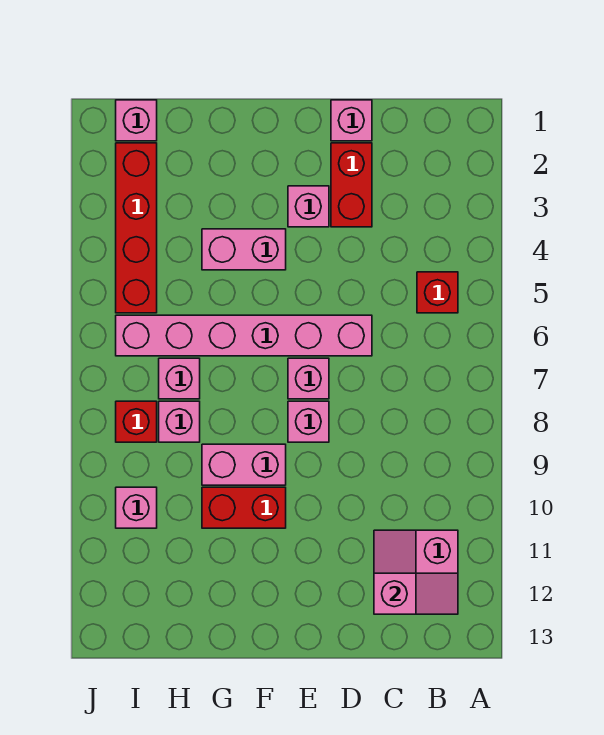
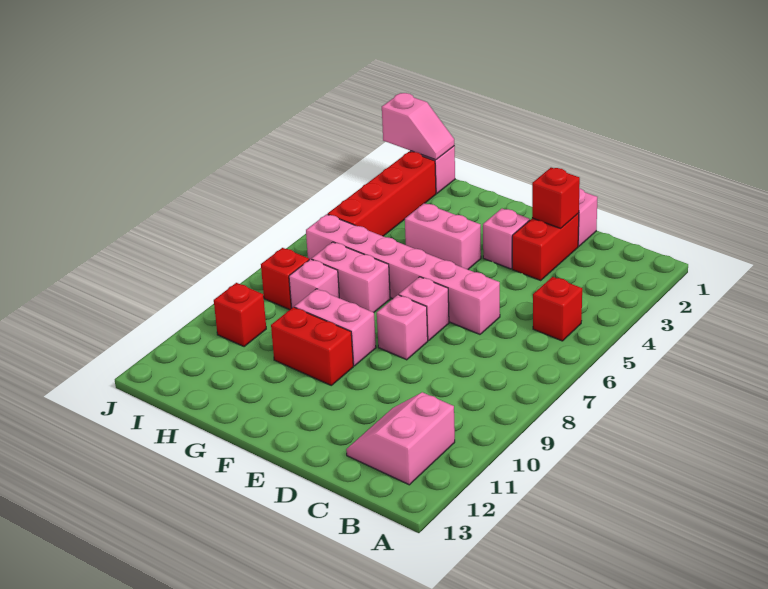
pink slope B12:C12 level 2 top C -> pink slope I1:J1 level 2 top J
none -> red brick D2 level 2
pink brick H7 level 1 -> pink brick G7:H7 level 1
pink brick I10 level 1 -> red brick I10 level 1

